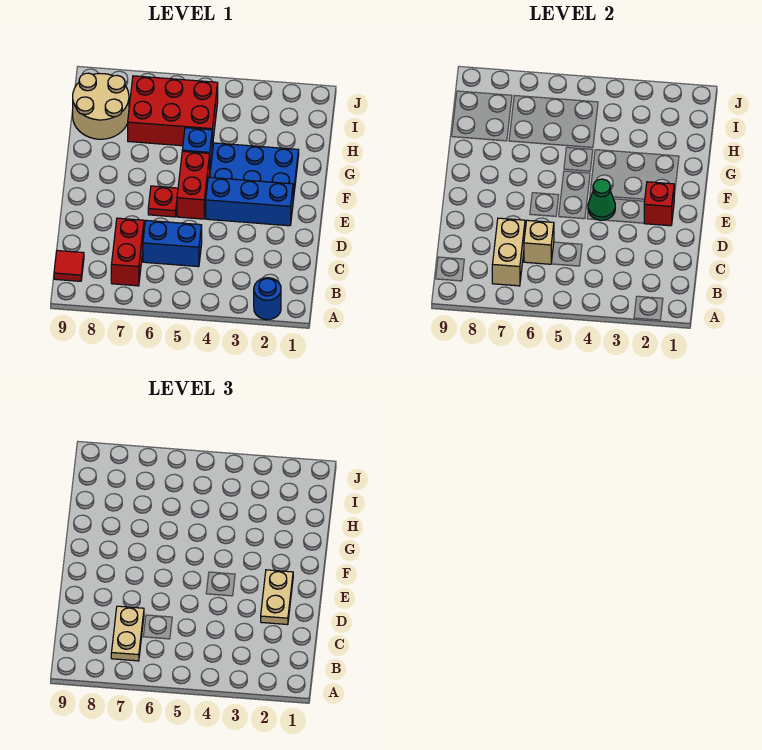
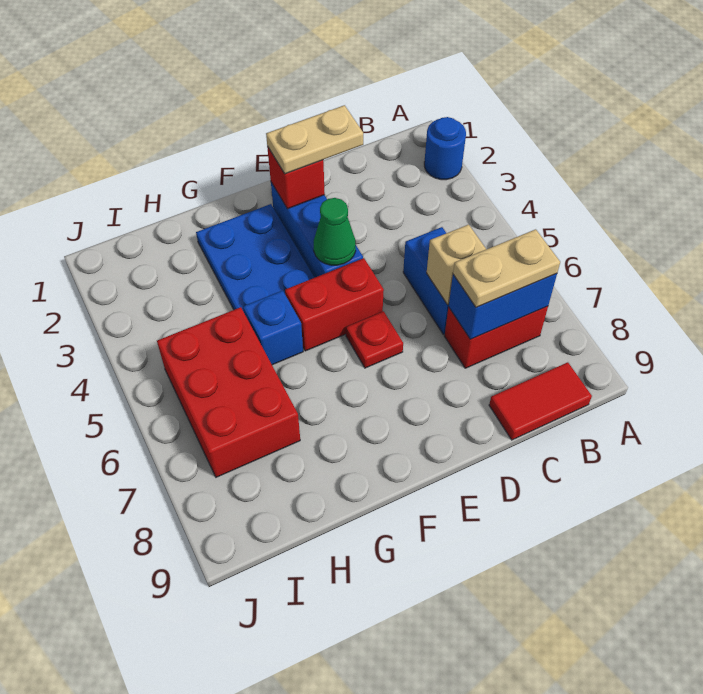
tan brick B7:C7 level 2 -> blue brick B7:C7 level 2
red tile B9 level 1 -> red tile B9:C9 level 1
tan round brick H8:I9 level 1 -> none

